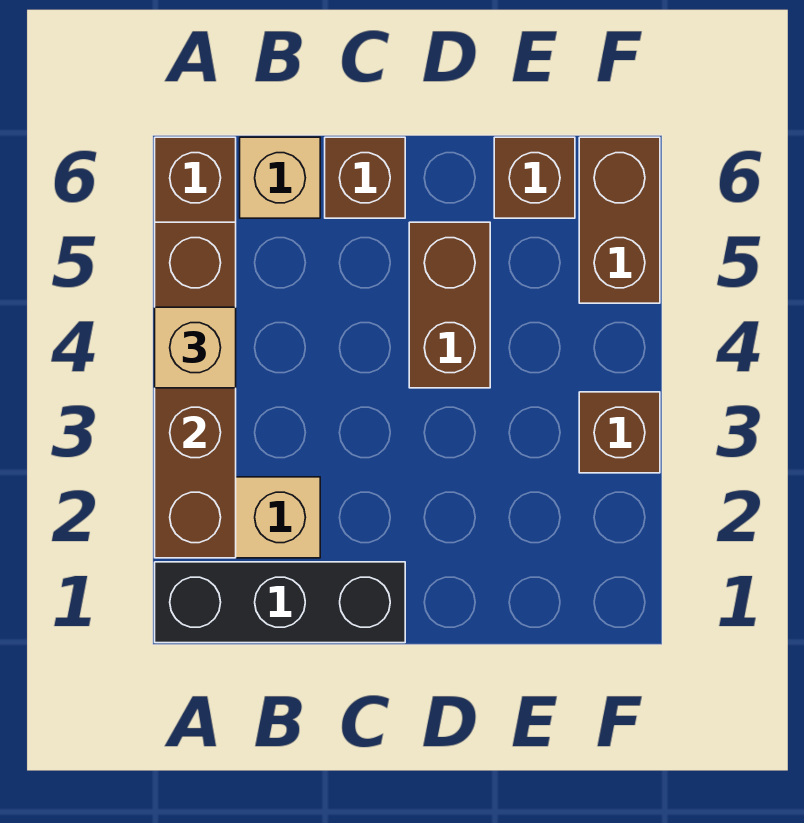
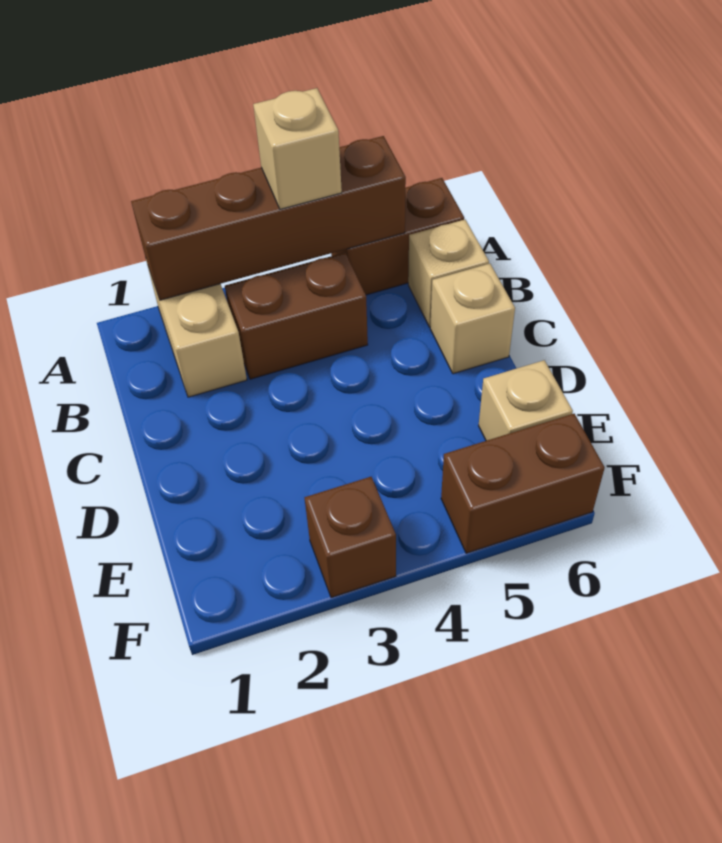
black brick A1:C1 level 1 -> none
brown brick C6 level 1 -> tan brick C6 level 1
brown brick D4:D5 level 1 -> brown brick B3:B4 level 1
brown brick E6 level 1 -> tan brick E6 level 1

